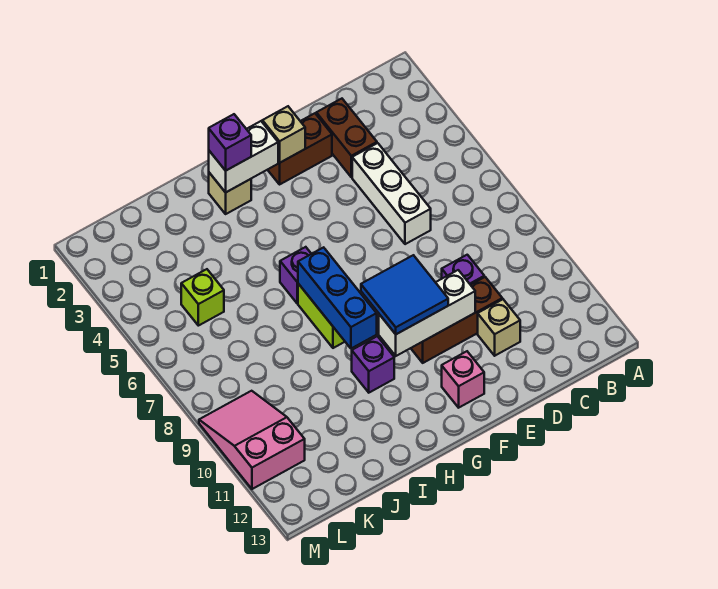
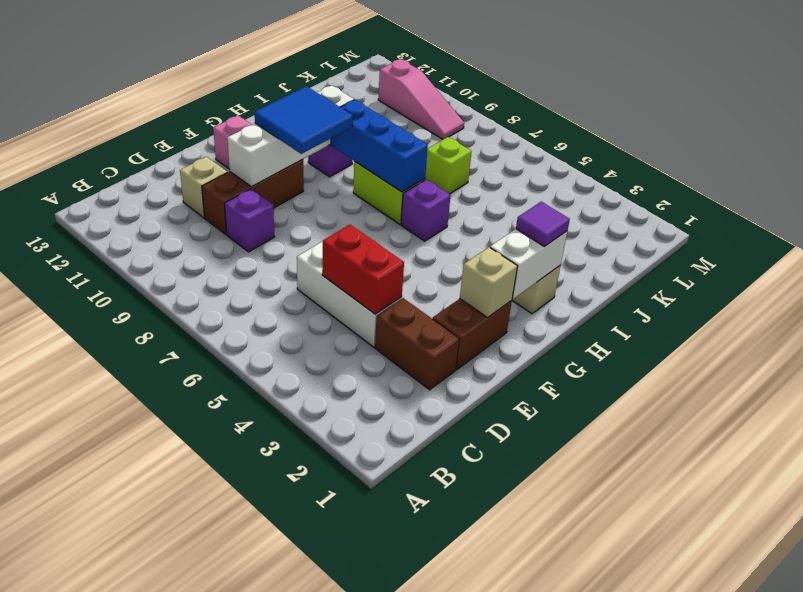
none -> red brick D4:D5 level 2
white brick E10:G10 level 2 -> white brick E10:H10 level 2
purple brick H2 level 3 -> purple tile H2 level 3
lime brick K5 level 1 -> lime brick J7 level 1
pink slope L9:M11 level 1 top 11 -> pink slope L9:L11 level 1 top 11

